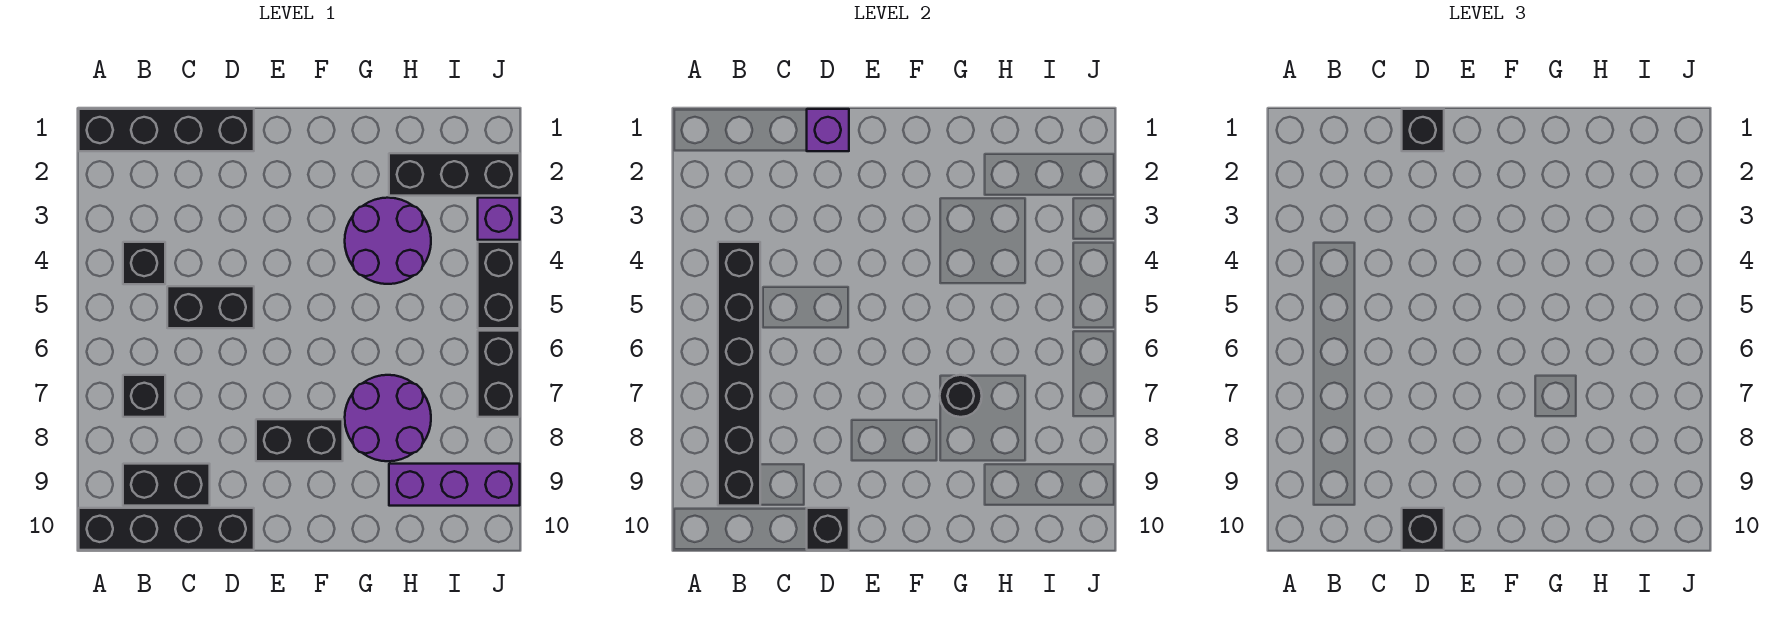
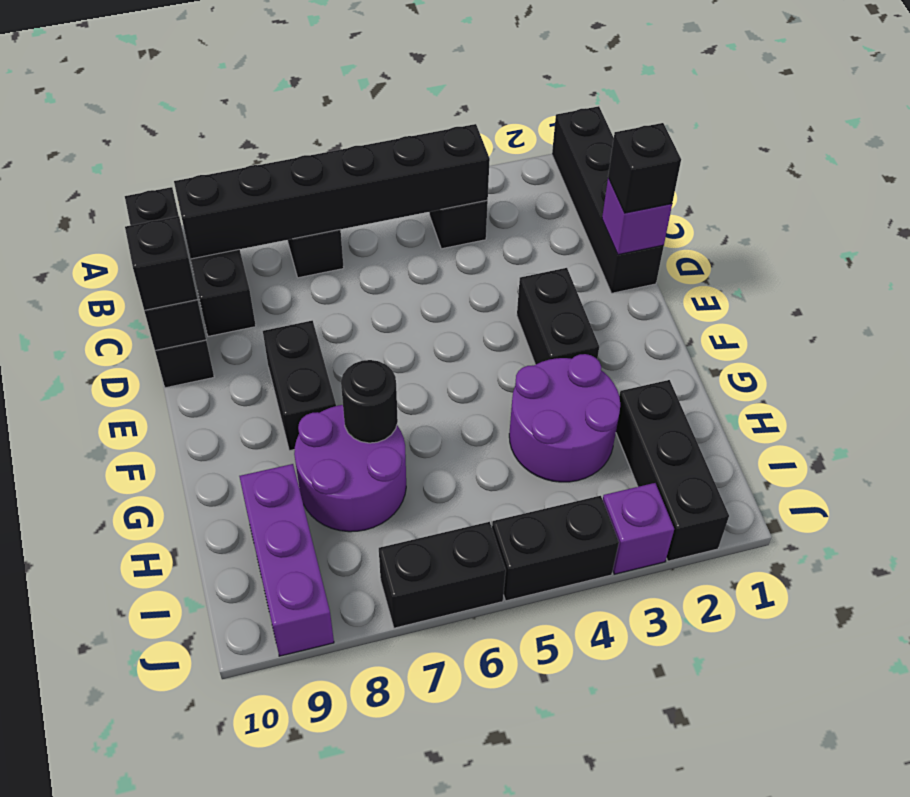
black brick C5:D5 level 1 -> black brick E3:F3 level 1

